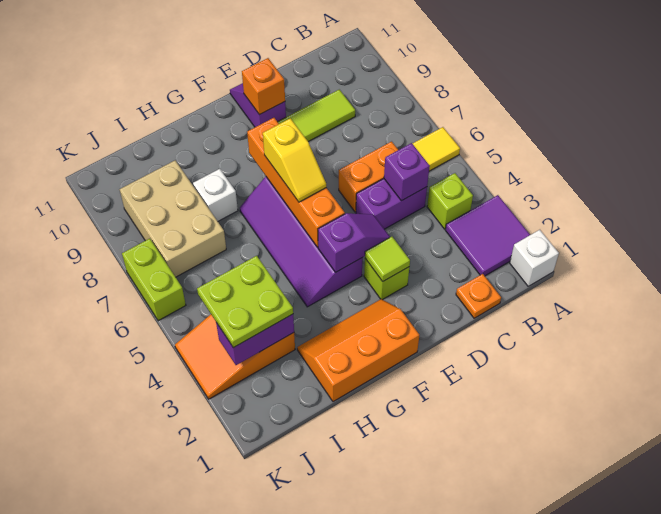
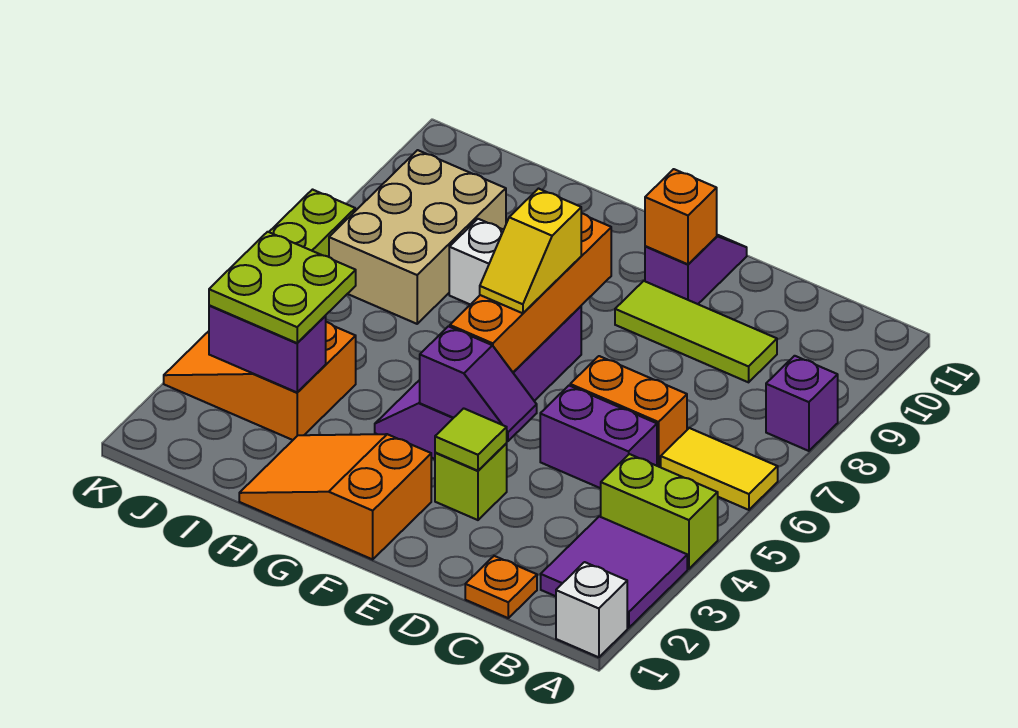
lime brick B4 level 1 -> lime brick A4:B4 level 1
purple brick C5 level 2 -> purple brick A8 level 1
orange slope F1:H2 level 1 top 1 -> orange slope F1:H2 level 1 top F

